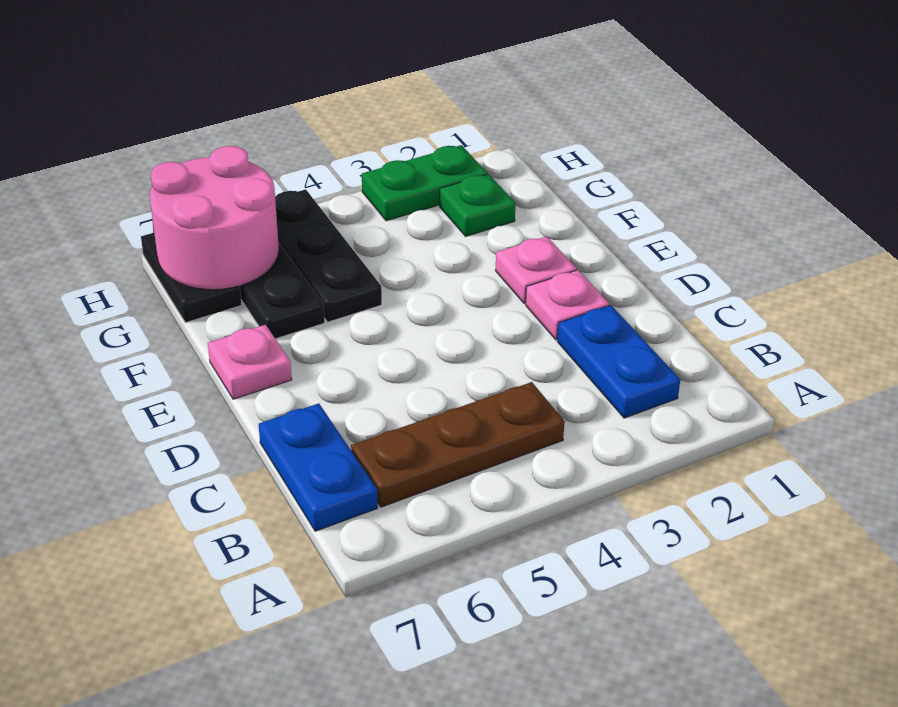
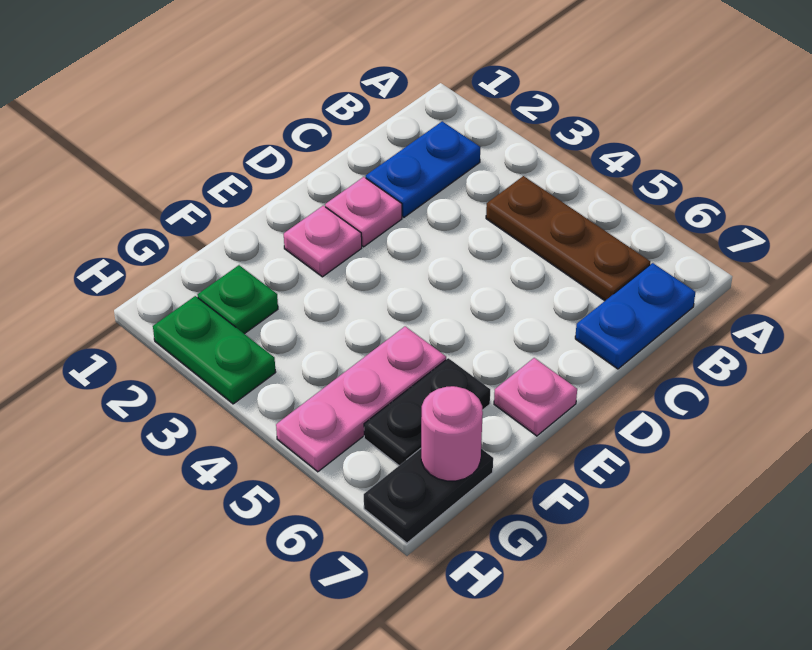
black plate F5:H5 level 1 -> pink plate F5:H5 level 1
pink round brick G6:H7 level 2 -> pink round brick G7 level 2

